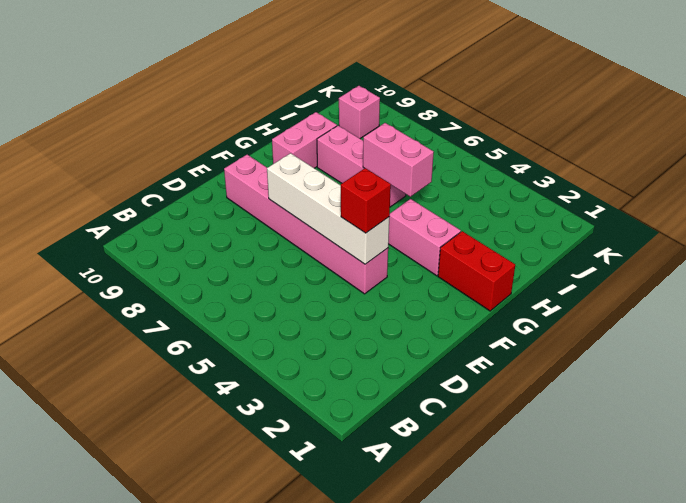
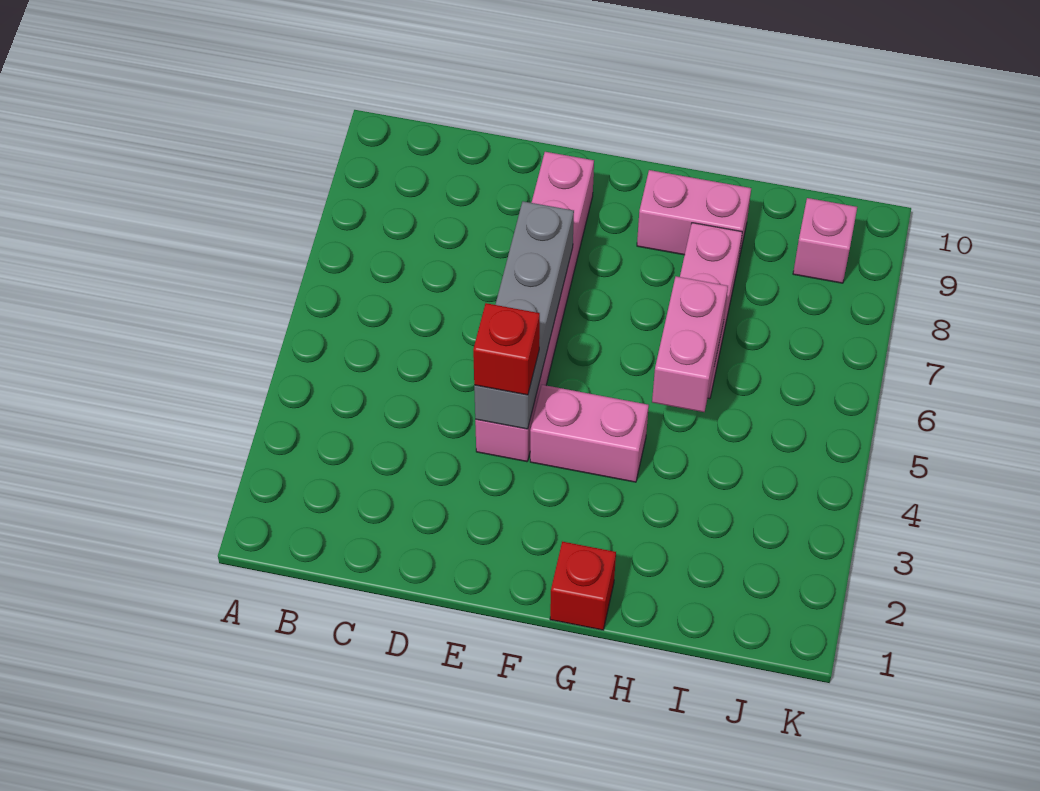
white brick E4:E7 level 2 -> grey brick E4:E7 level 2
red brick G1:G2 level 1 -> red brick G1 level 1
pink brick G3:G4 level 1 -> pink brick F4:G4 level 1

